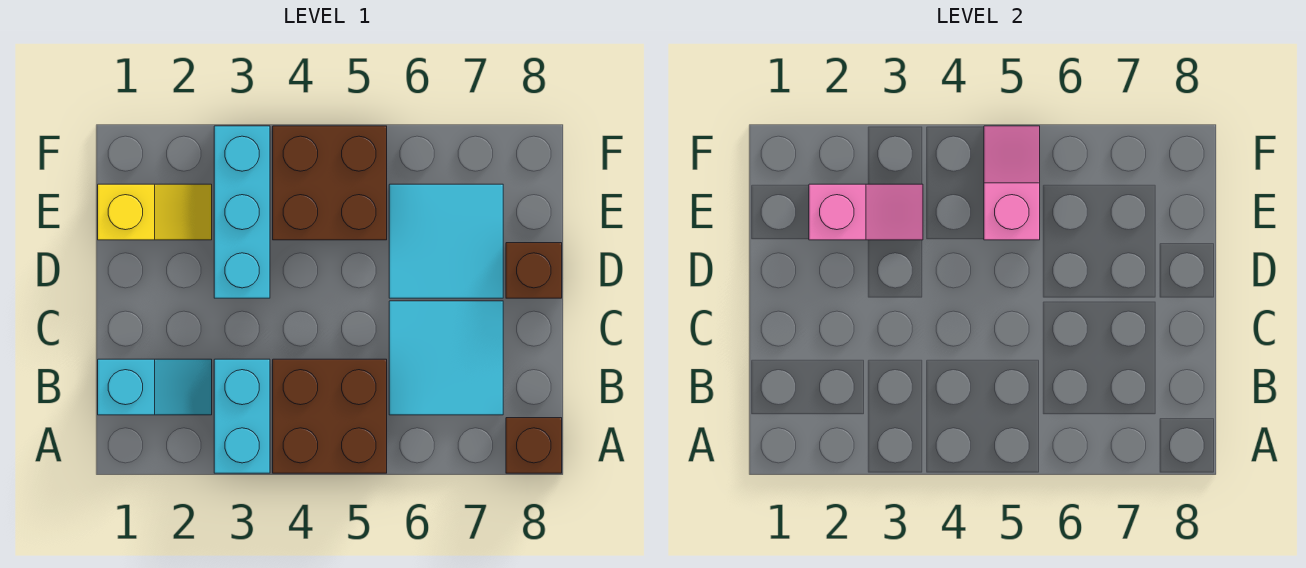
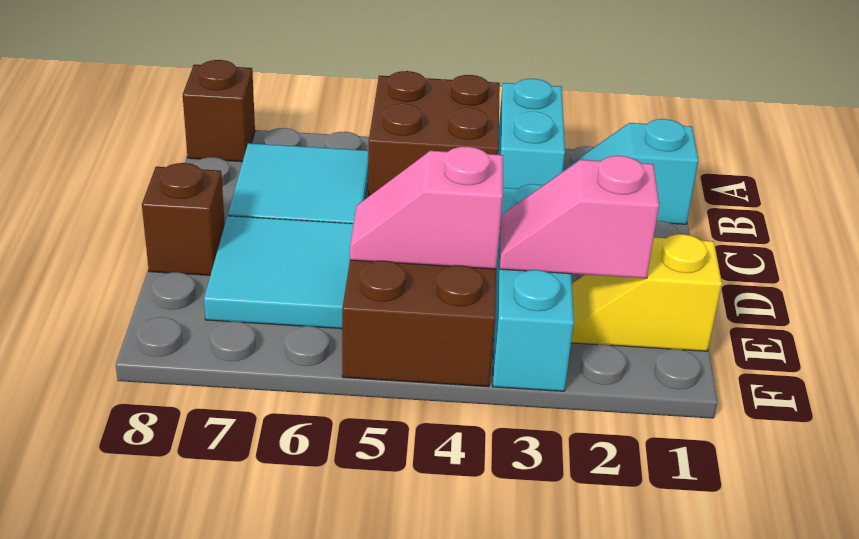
pink slope E5:F5 level 2 top E -> pink slope E4:E5 level 2 top 4

